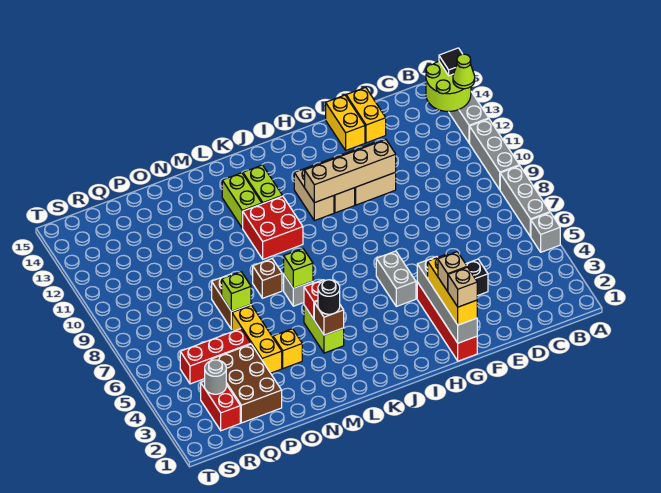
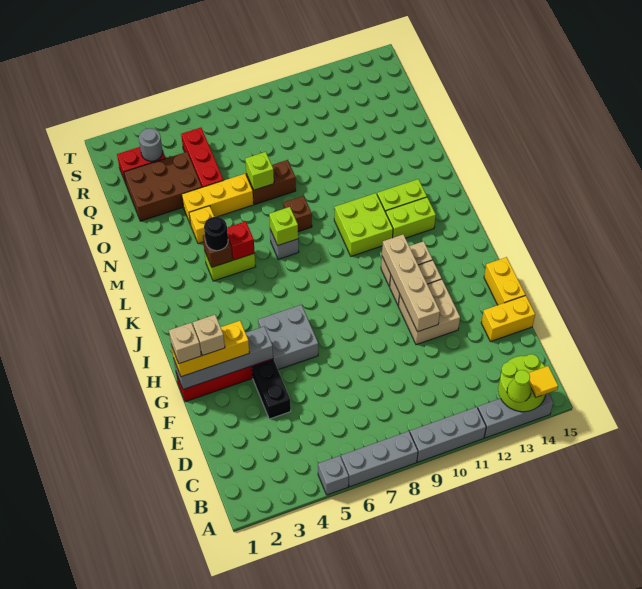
black tile A14 level 3 -> yellow tile A14 level 3
yellow brick F14:F15 level 1 -> yellow brick F15:G15 level 1
grey brick H5:H6 level 1 -> grey brick G5:H6 level 1
red brick K10:L11 level 1 -> lime brick K10:L11 level 1

